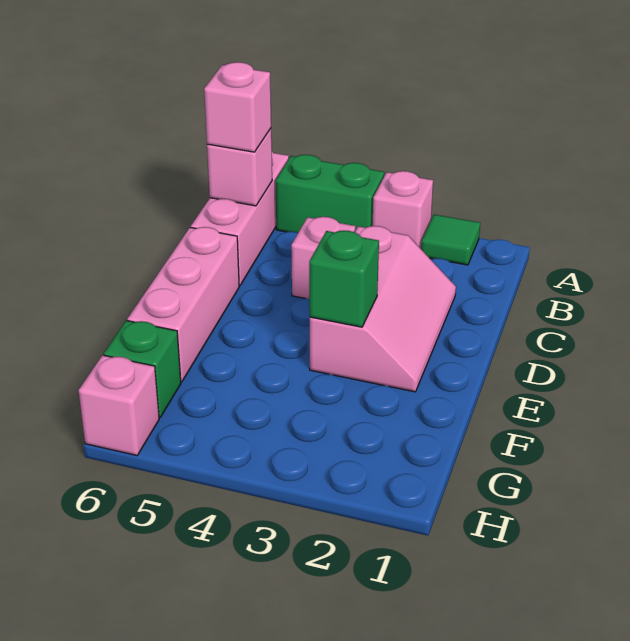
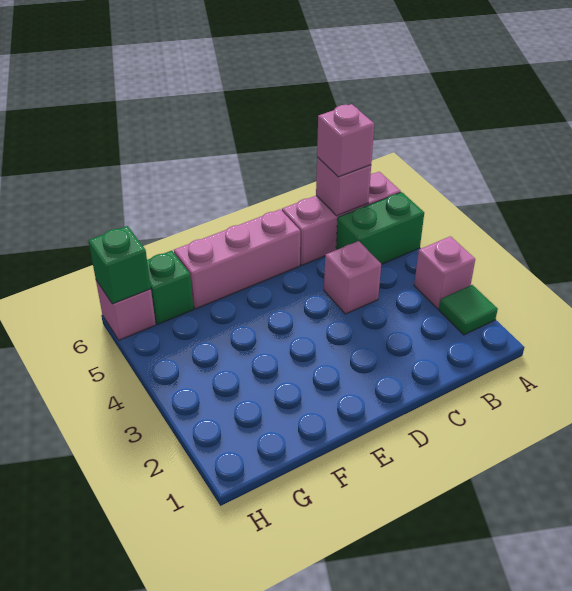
green brick A4:A5 level 1 -> green brick A5:B5 level 1
pink slope C2:E3 level 1 top 3 -> none
green brick E3 level 2 -> green brick H6 level 2

